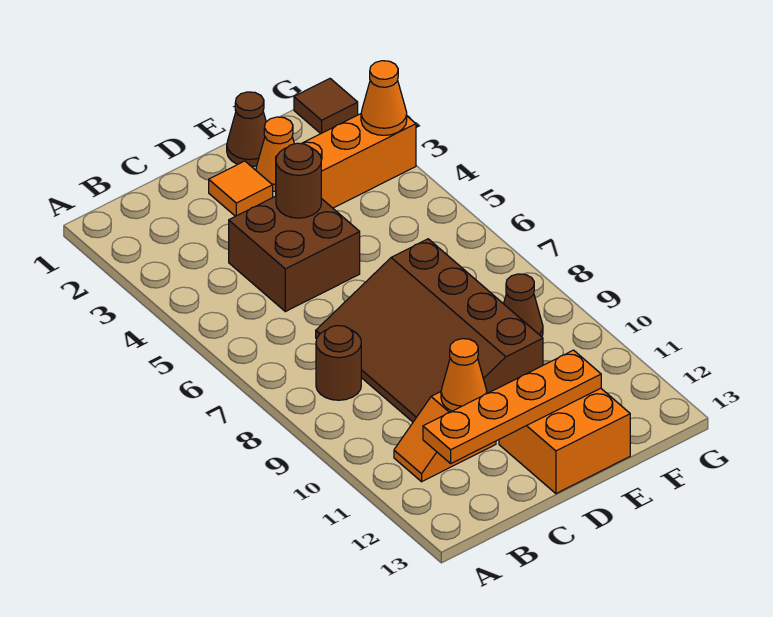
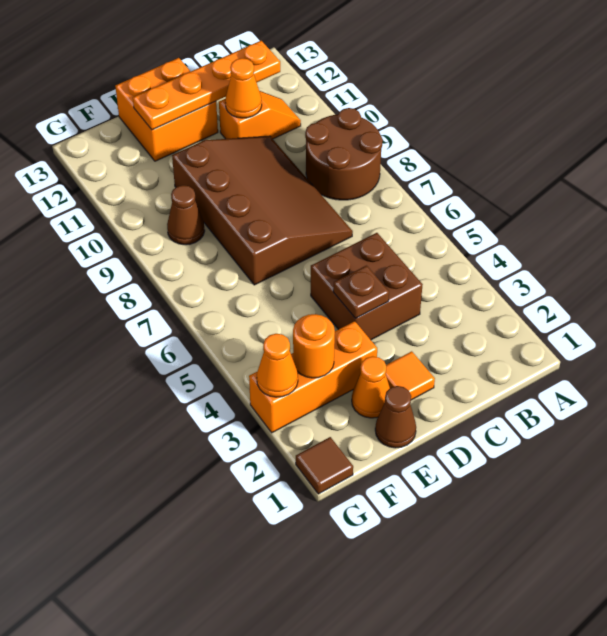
brown round brick B8 level 1 -> brown round brick A8:B9 level 1
brown round brick D4 level 2 -> brown plate D4 level 2
none -> orange round brick F3 level 2

